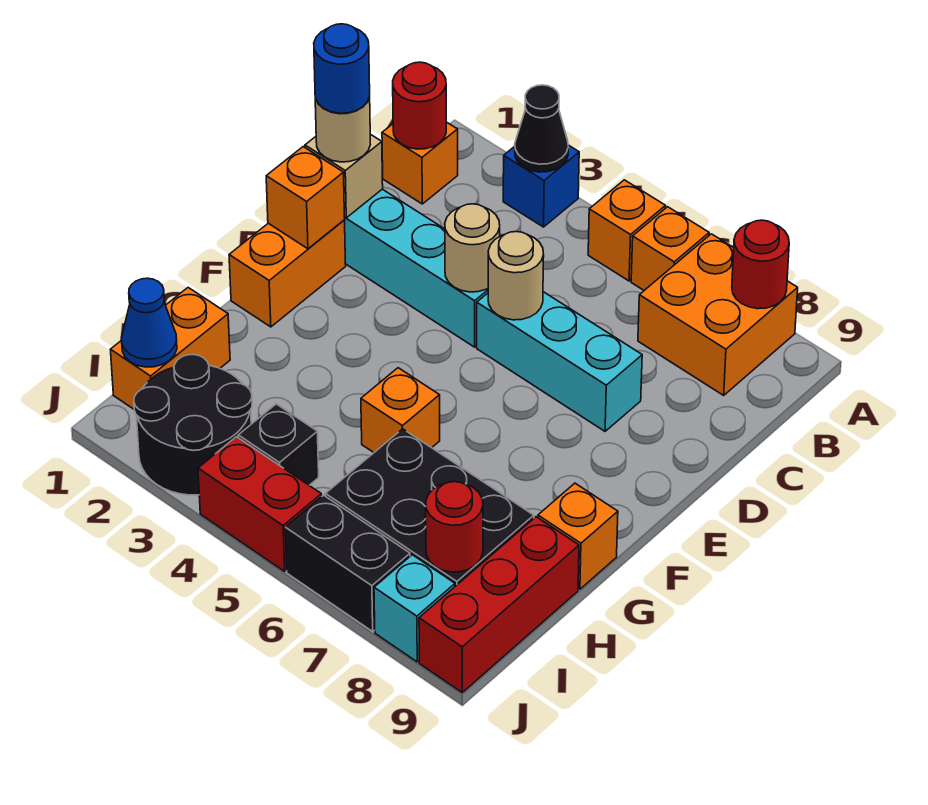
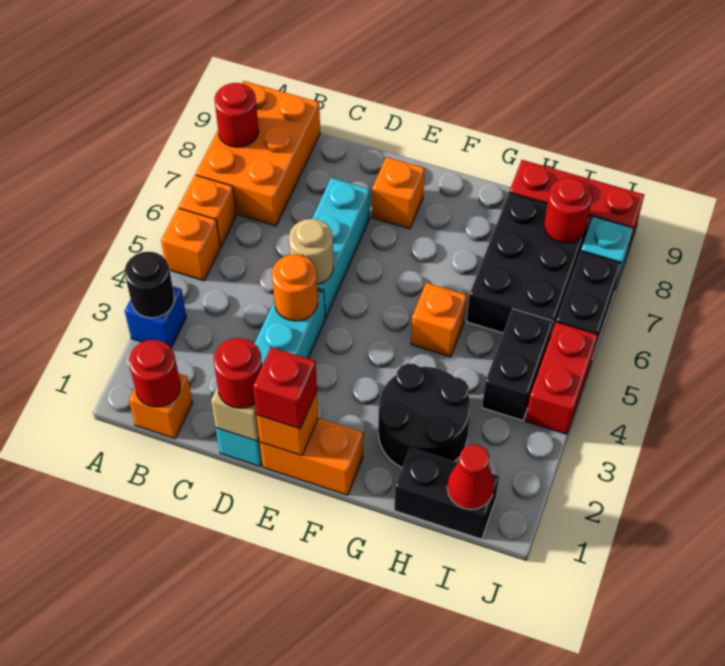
black cone A3 level 2 -> black round brick A3 level 2
orange brick A7:B8 level 1 -> orange brick A7:B9 level 1
tan round brick D1 level 3 -> red round brick D1 level 3
blue round brick D1 level 4 -> none
tan round brick D4 level 2 -> orange round brick D4 level 2
none -> red brick E1 level 3
orange brick G9 level 1 -> orange brick E8 level 1
orange brick H1:I1 level 1 -> black brick H1:I1 level 1
blue cone I1 level 2 -> red cone I1 level 2
black round brick I2:J3 level 1 -> black round brick G2:H3 level 1
black brick I4 level 1 -> black brick I4:I5 level 1

